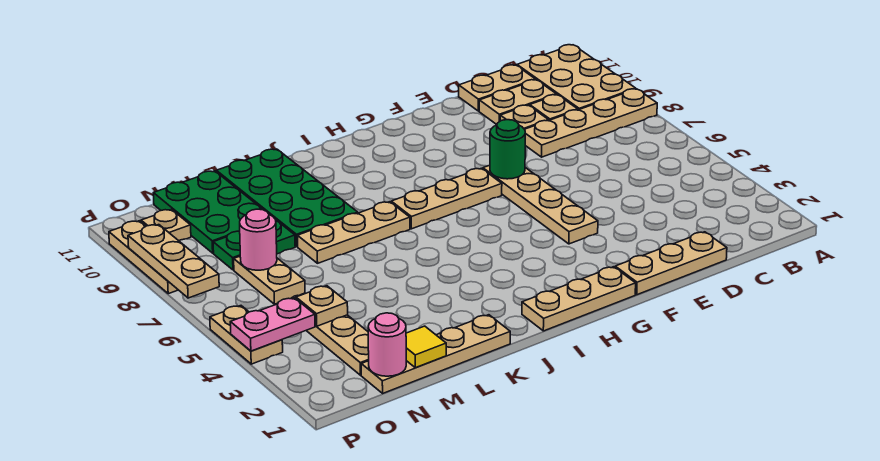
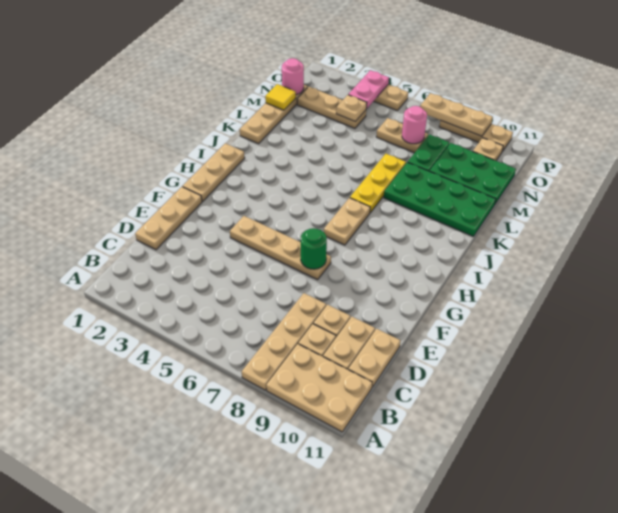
tan plate G7:I7 level 1 -> tan plate H7:I7 level 1
tan plate J7:L7 level 1 -> yellow plate J7:L7 level 1

